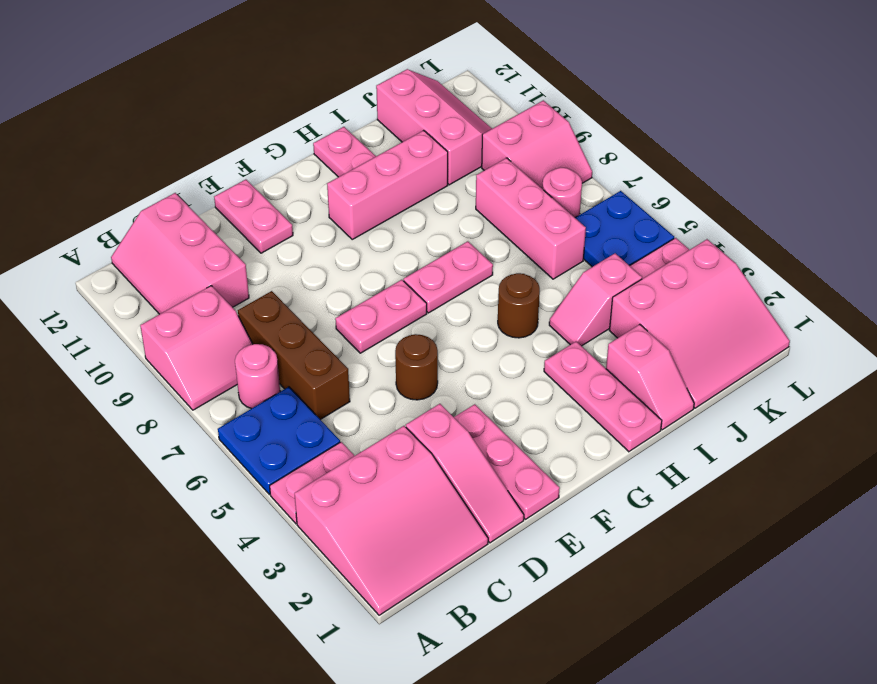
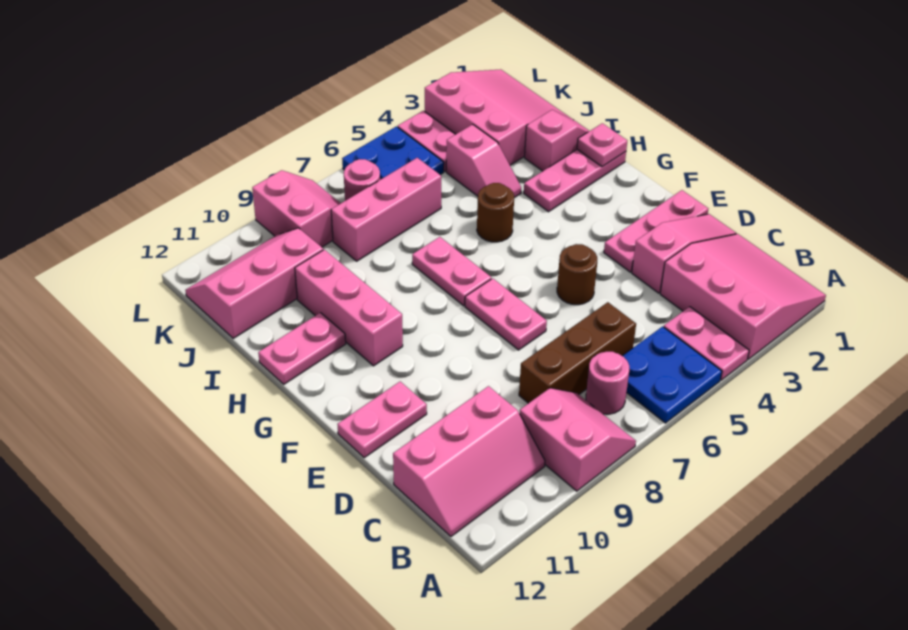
none -> pink plate H1 level 2

